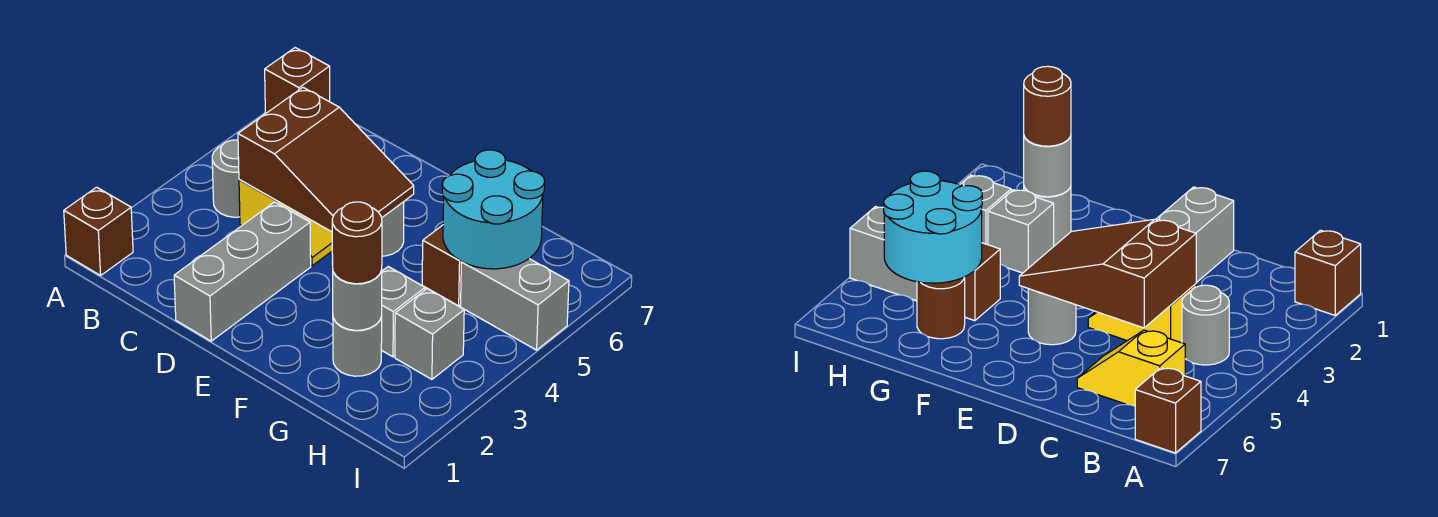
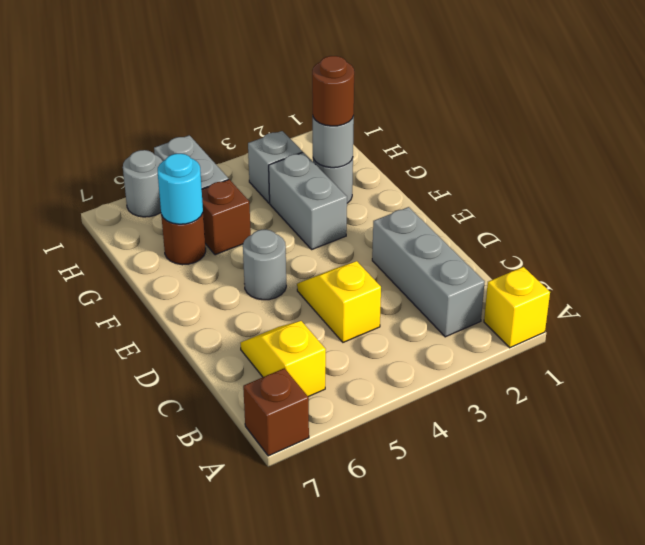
brown brick A1 level 1 -> yellow brick A1 level 1
grey round brick B4 level 1 -> grey round brick I6 level 1
brown slope C4:E5 level 2 top C -> none
grey brick D1:D3 level 1 -> grey brick B2:D2 level 1
grey brick G3 level 1 -> grey brick F3:G3 level 1
cyan round brick G5:H6 level 2 -> cyan round brick G6 level 2

